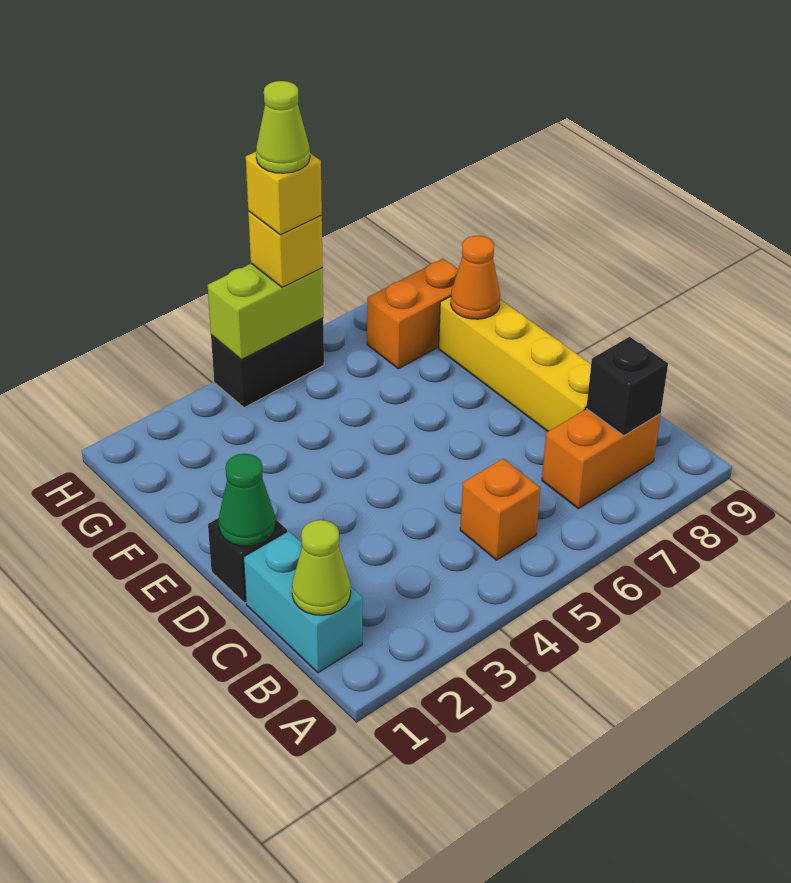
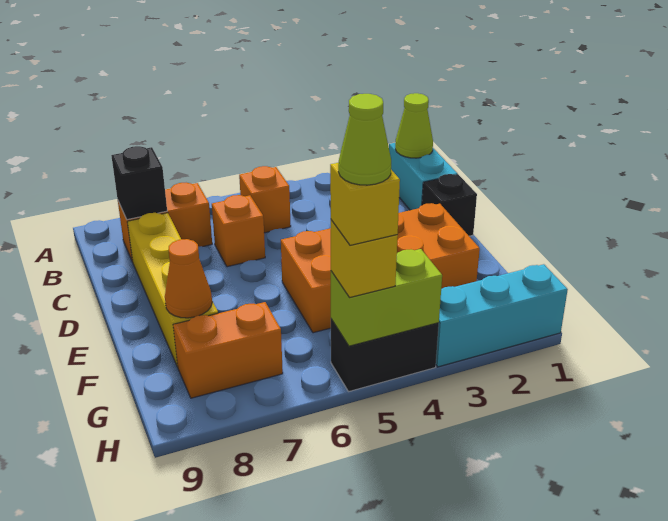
none -> orange brick C6 level 1
green cone D1 level 2 -> none
none -> orange brick E2:F5 level 1
none -> cyan brick H1:H3 level 1

